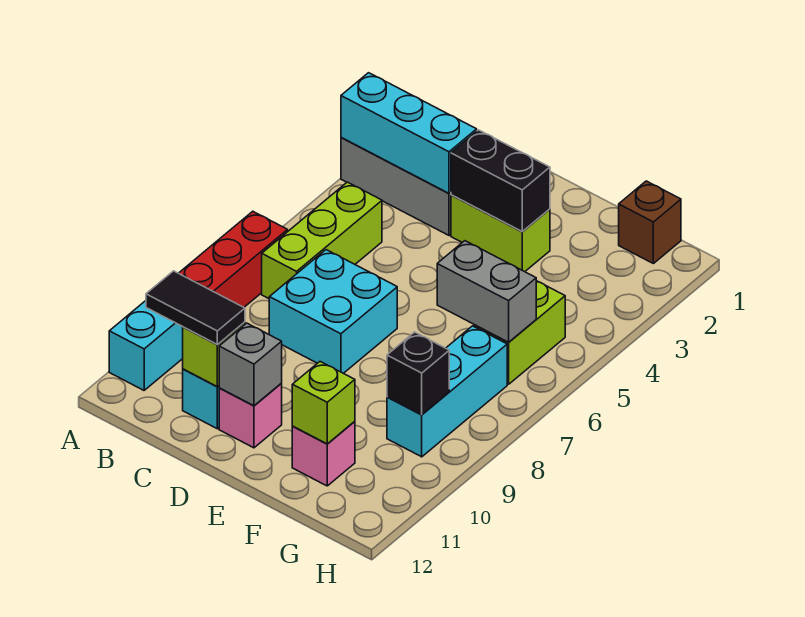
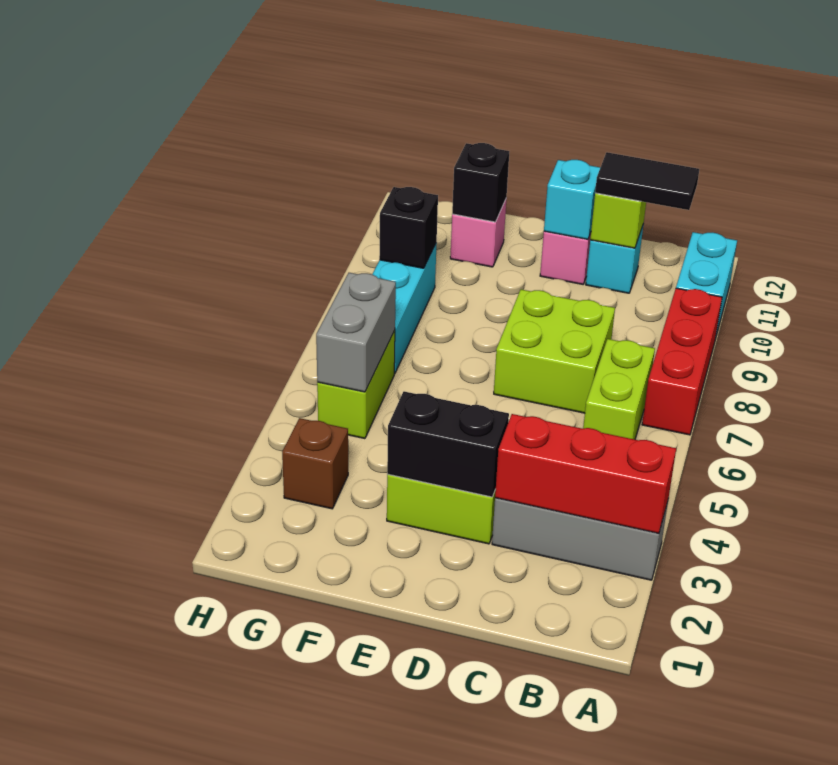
cyan brick A3:C3 level 2 -> red brick A3:C3 level 2
lime brick B5:B7 level 1 -> lime brick B6:B7 level 1
cyan brick C7:D8 level 1 -> lime brick C7:D8 level 1
grey brick D11 level 2 -> cyan brick D11 level 2
grey brick F6:G6 level 2 -> grey brick G5:G6 level 2
lime brick F11 level 2 -> black brick F11 level 2
brown brick G1 level 1 -> brown brick G3 level 1

